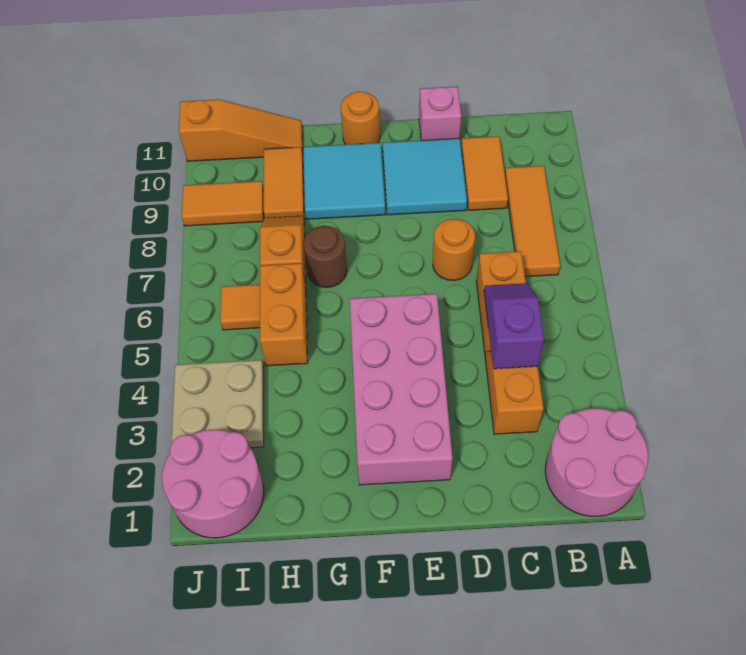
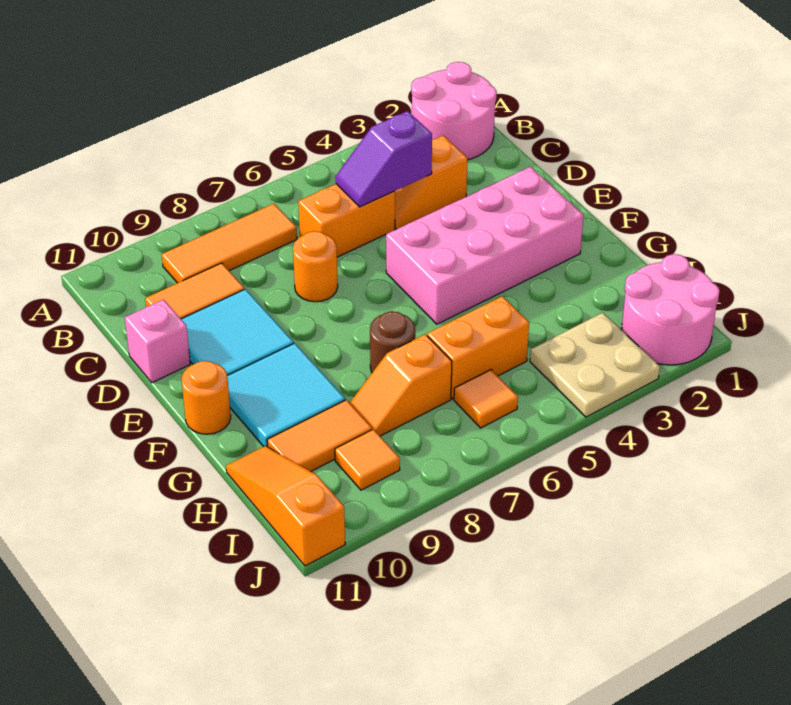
orange tile I9:J9 level 1 -> orange tile I9 level 1

